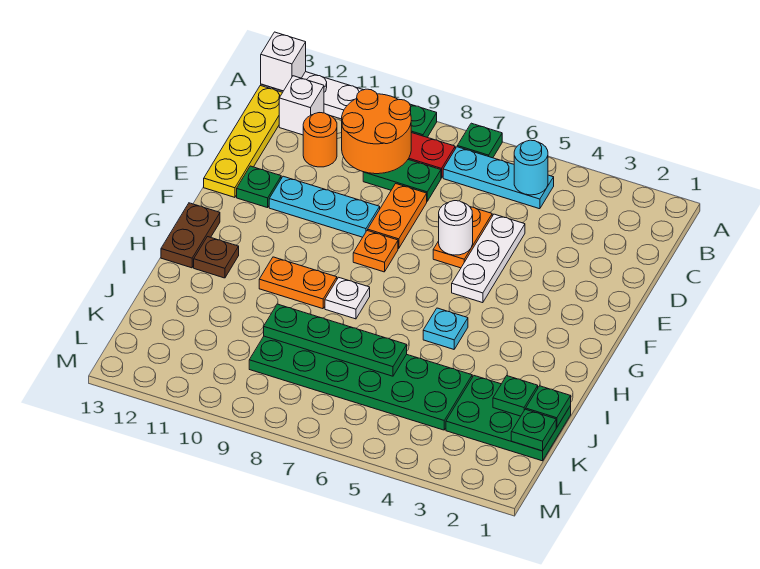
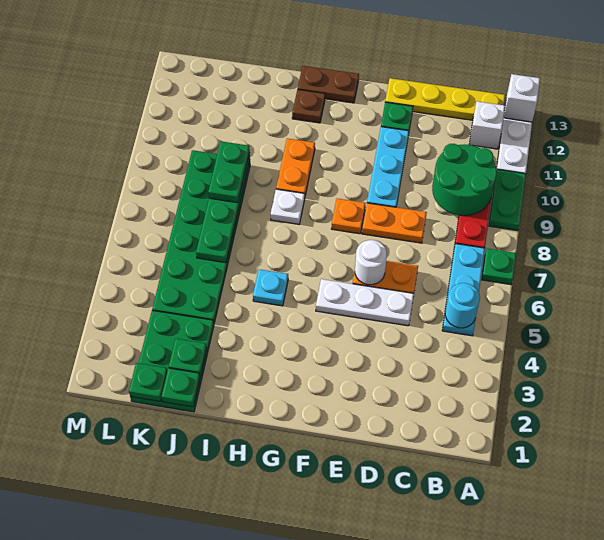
orange round brick B9:C10 level 2 -> green round brick B9:C10 level 2
green plate C8:C9 level 1 -> green plate J8:J9 level 3
orange round brick C11 level 1 -> none

